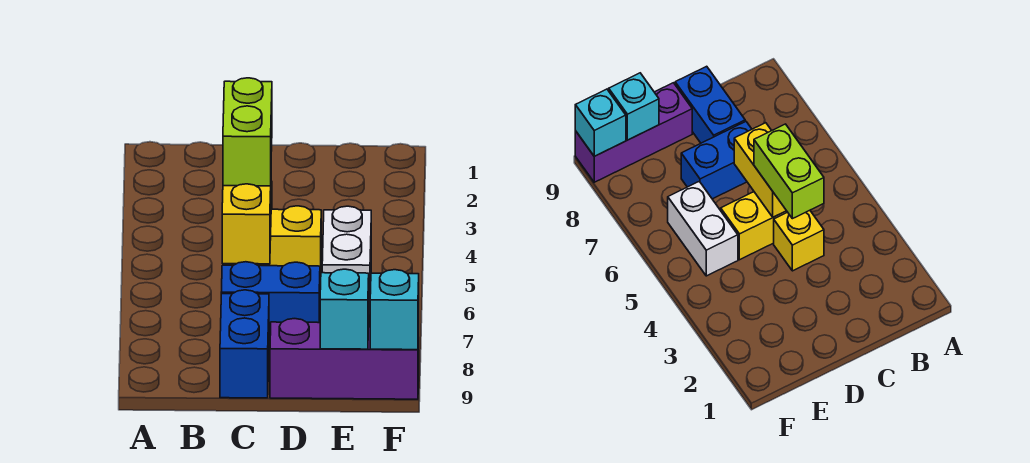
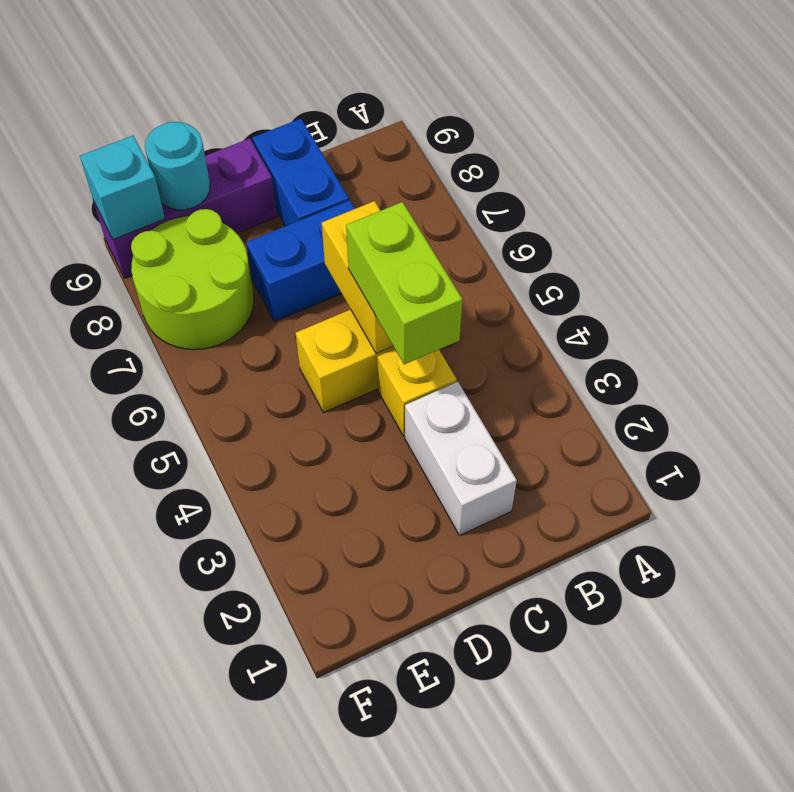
white brick E5:E6 level 1 -> white brick C2:C3 level 1
none -> lime round brick E7:F8 level 1
cyan brick E9 level 2 -> cyan round brick E9 level 2

